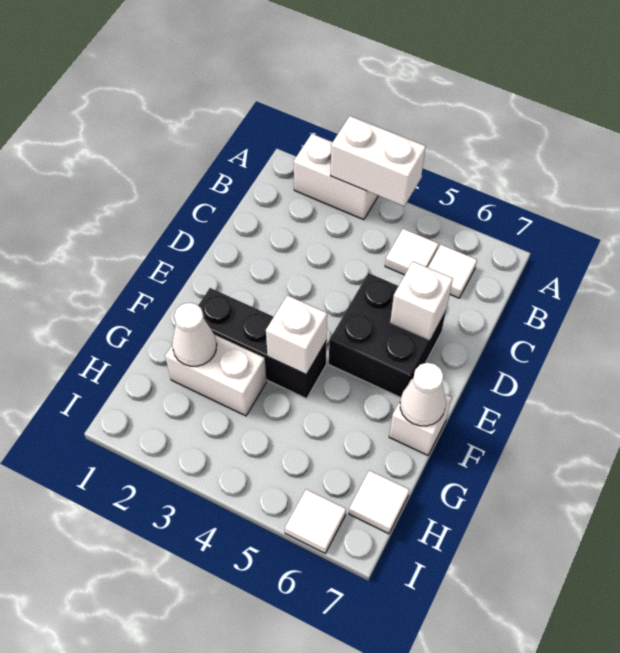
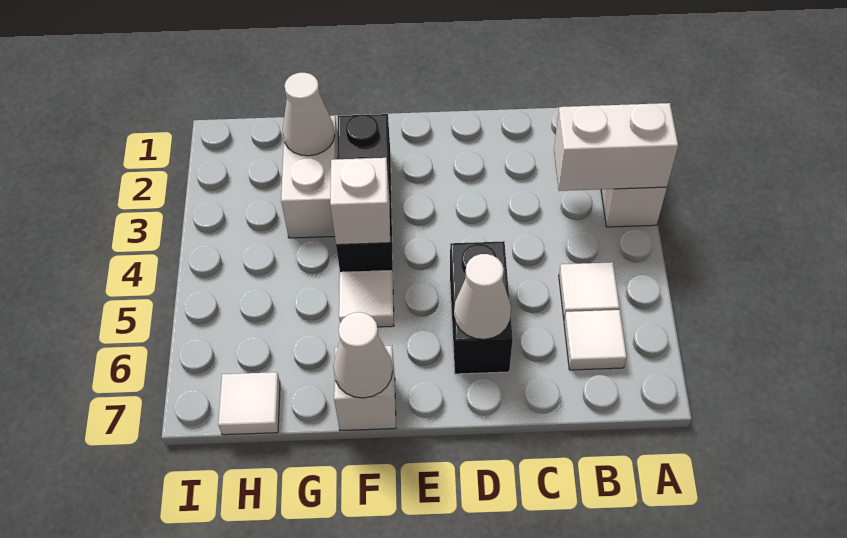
white brick A3:A4 level 2 -> white brick A3:B3 level 2
black brick D5:E6 level 1 -> black brick D5:D6 level 1
white brick D6 level 2 -> white cone D6 level 2
white tile I6 level 1 -> white tile F5 level 1

